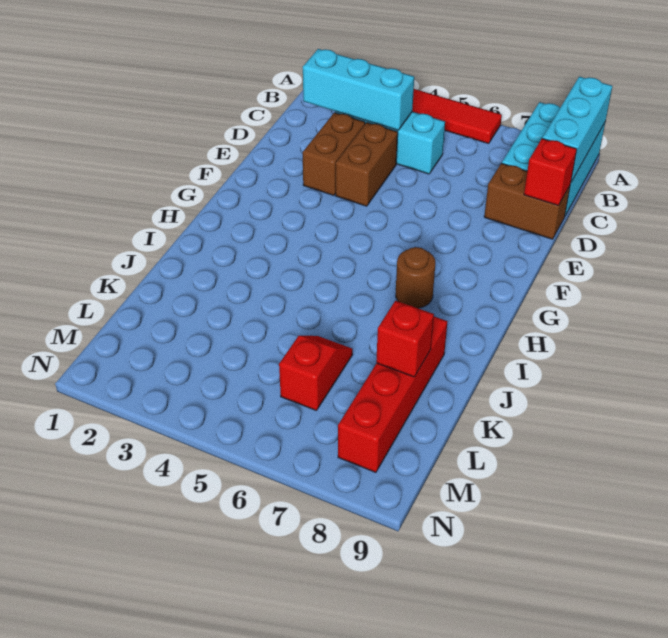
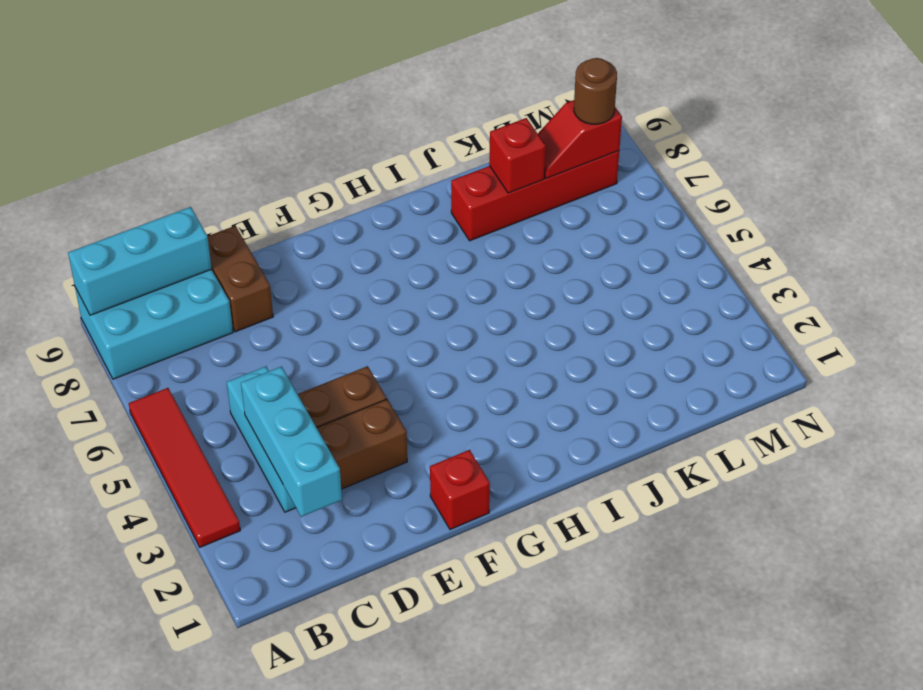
red brick D9 level 2 -> red brick F1 level 1
brown round brick H7 level 1 -> brown round brick M8 level 3
red slope K6:L6 level 1 top L -> red slope L8:M8 level 2 top M

